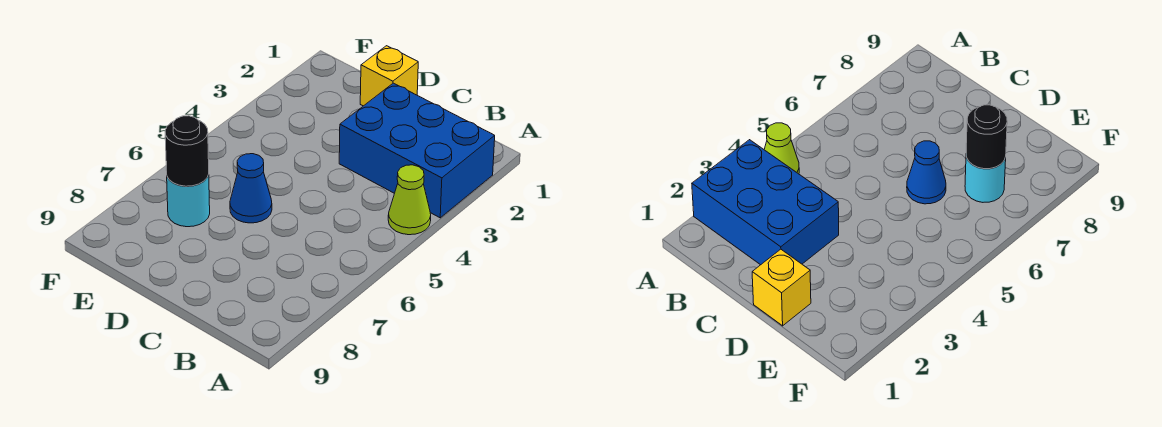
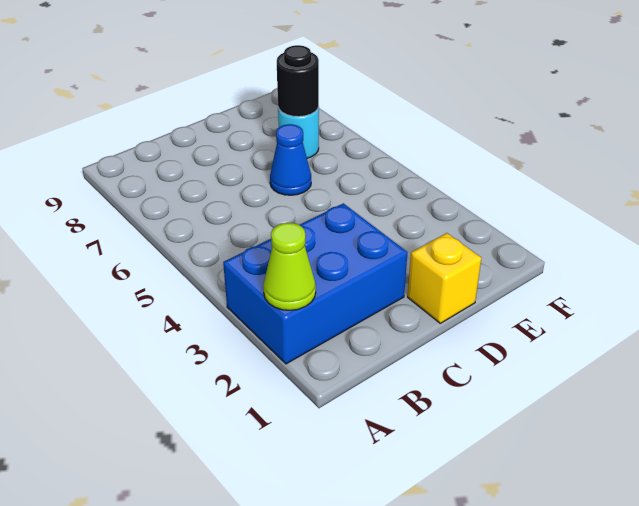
lime cone A4 level 1 -> lime cone A2 level 2

